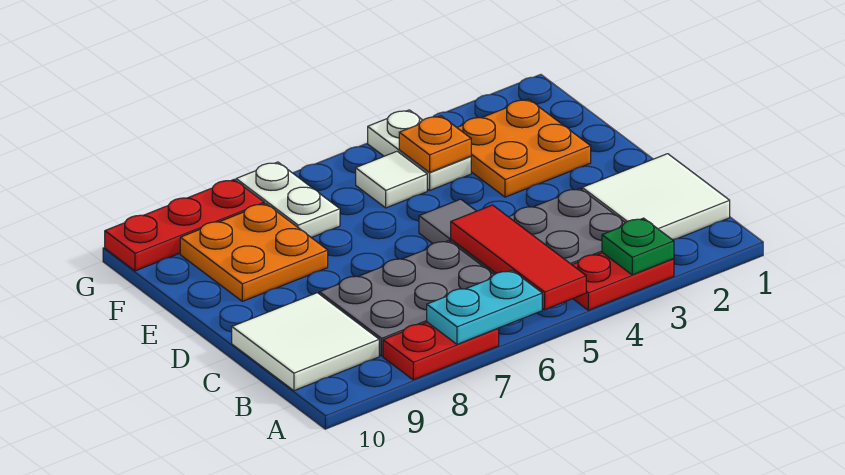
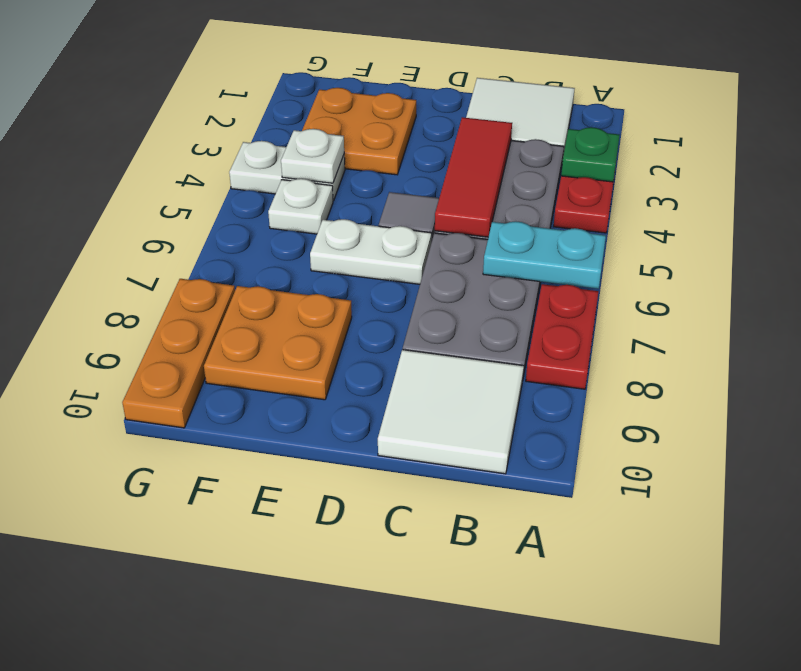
red tile A5:C5 level 2 -> red tile C3:C5 level 2
cyan plate A6:A7 level 2 -> cyan plate A6:B6 level 2
orange plate F4 level 2 -> white plate F4 level 2
white tile F5 level 1 -> white plate F5 level 1
white plate F7:G7 level 1 -> white plate D6:E6 level 1
red plate G8:G10 level 1 -> orange plate G8:G10 level 1

